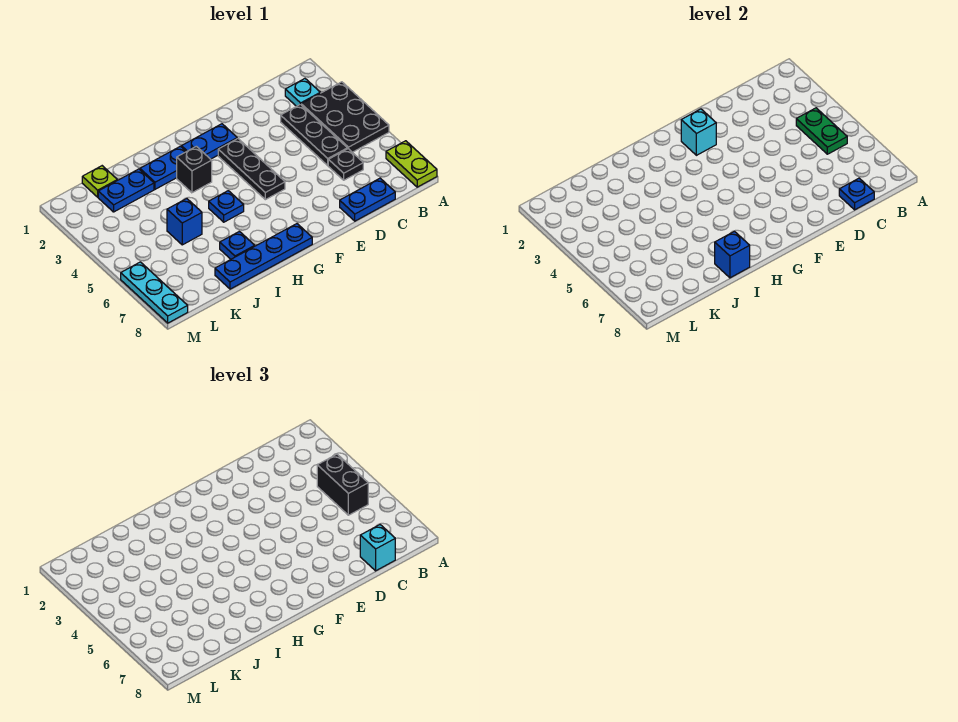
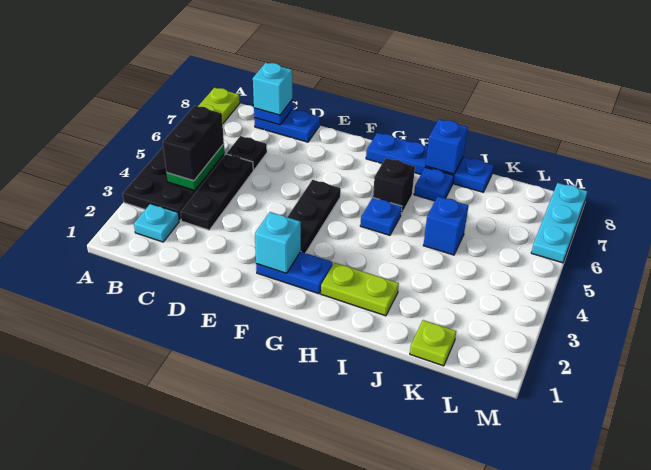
blue plate H2:I2 level 1 -> lime plate H2:I2 level 1
black brick H3 level 1 -> black brick H6 level 1
blue plate J2:K2 level 1 -> none

